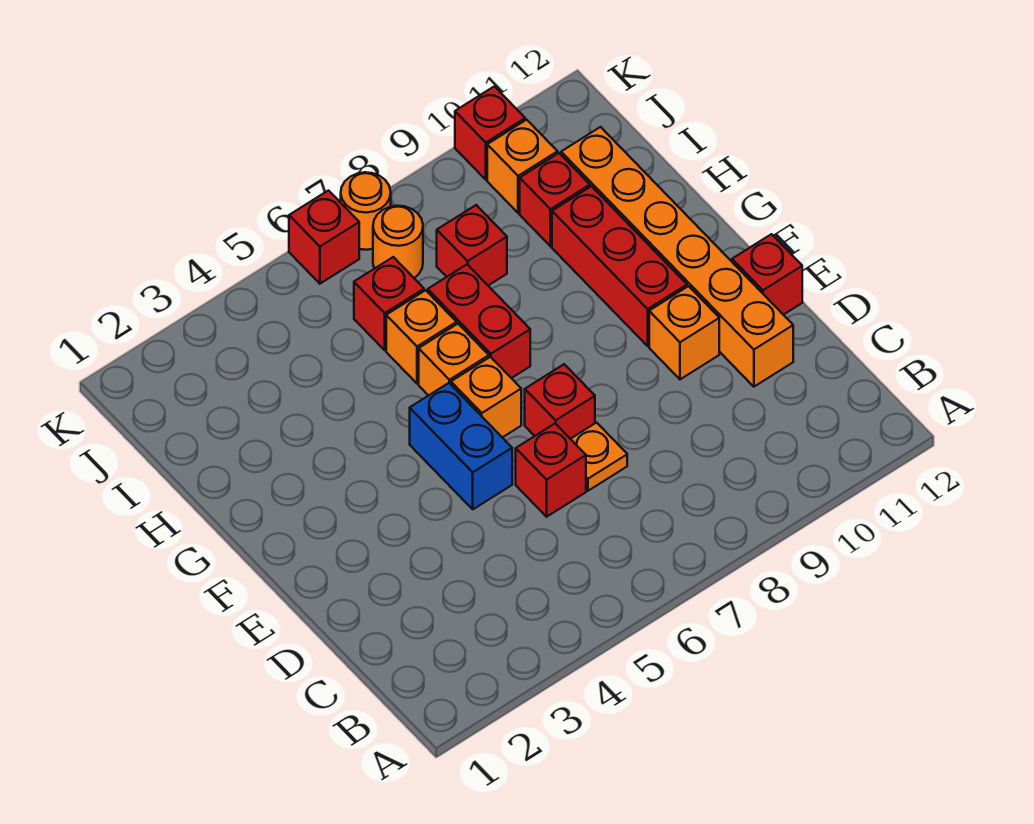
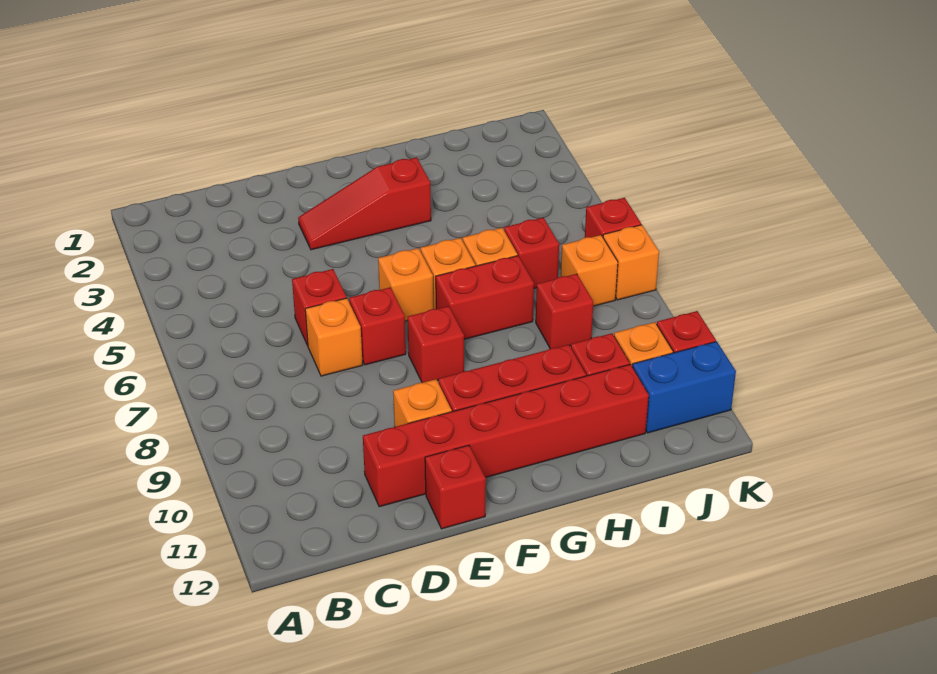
orange plate D7 level 1 -> orange brick D7 level 1
orange brick D11:I11 level 1 -> red brick D11:I11 level 1
none -> red slope E3:G3 level 1 top G
blue brick E5:F5 level 1 -> blue brick J11:K11 level 1
none -> red brick F8 level 1
orange round brick J7 level 1 -> orange brick J7 level 1
orange round brick K7 level 1 -> orange brick K7 level 1

